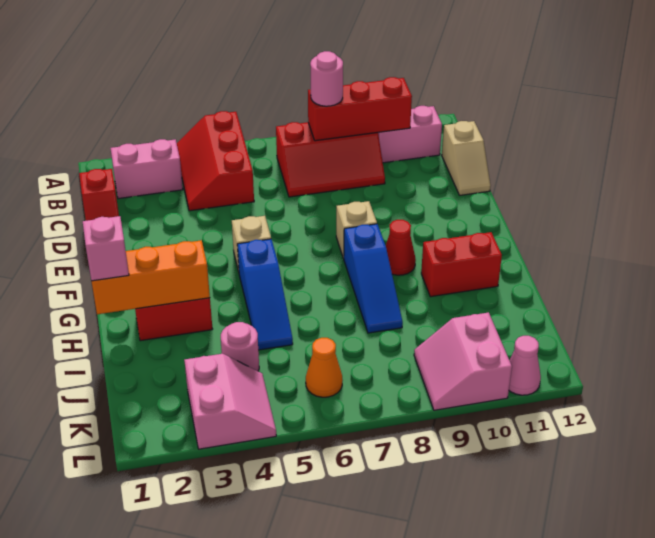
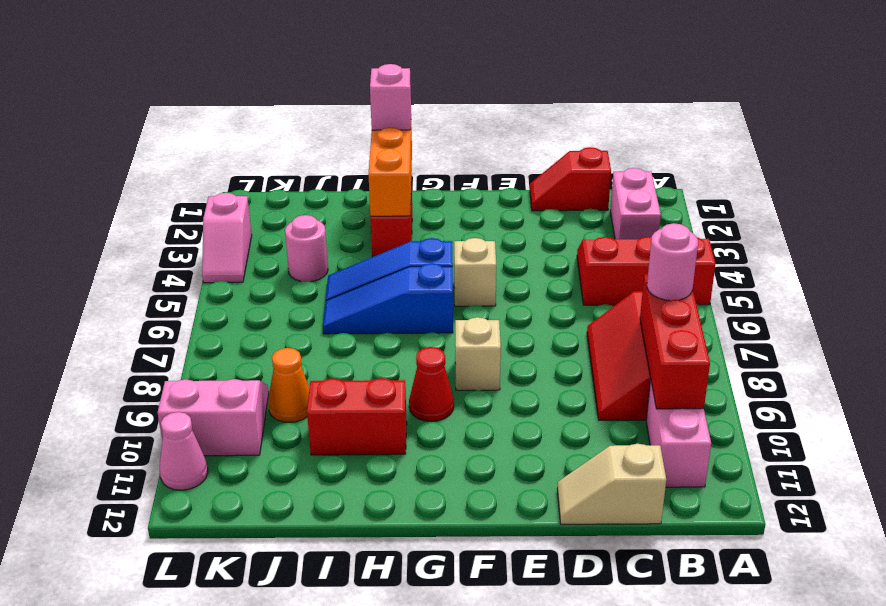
blue slope G8:I8 level 1 top G -> blue slope G6:I6 level 1 top G
red brick H10:H11 level 1 -> red brick H10:I10 level 1
pink slope K3:L4 level 1 top 3 -> pink slope L3:L4 level 1 top 3
orange cone K6 level 1 -> orange cone J9 level 1

